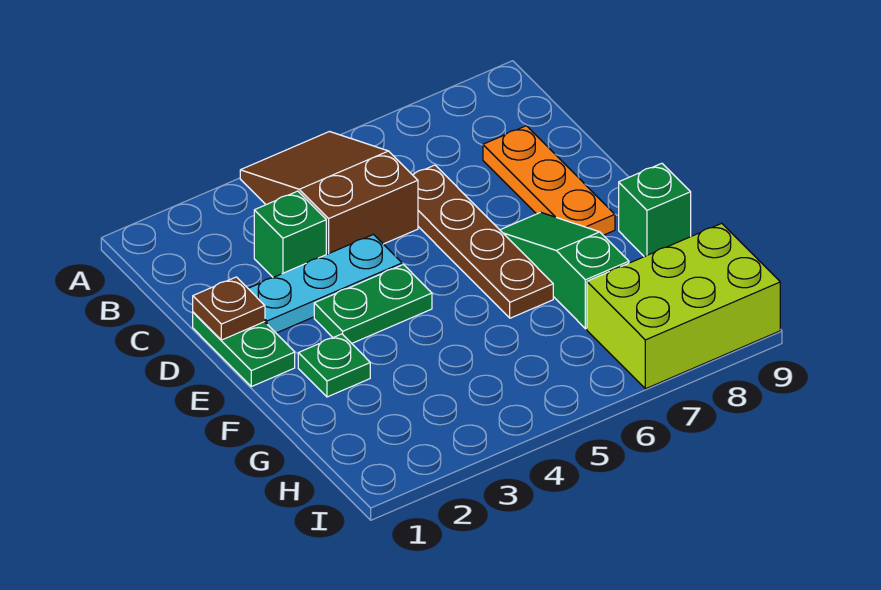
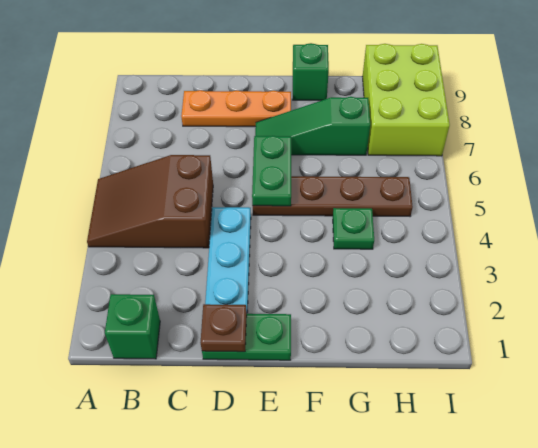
green brick C3 level 1 -> green brick B1 level 1
brown plate C6:F6 level 1 -> brown plate E5:H5 level 1
green plate E3:E4 level 1 -> green plate E5:E6 level 2
green plate F2 level 1 -> green plate G4 level 1

